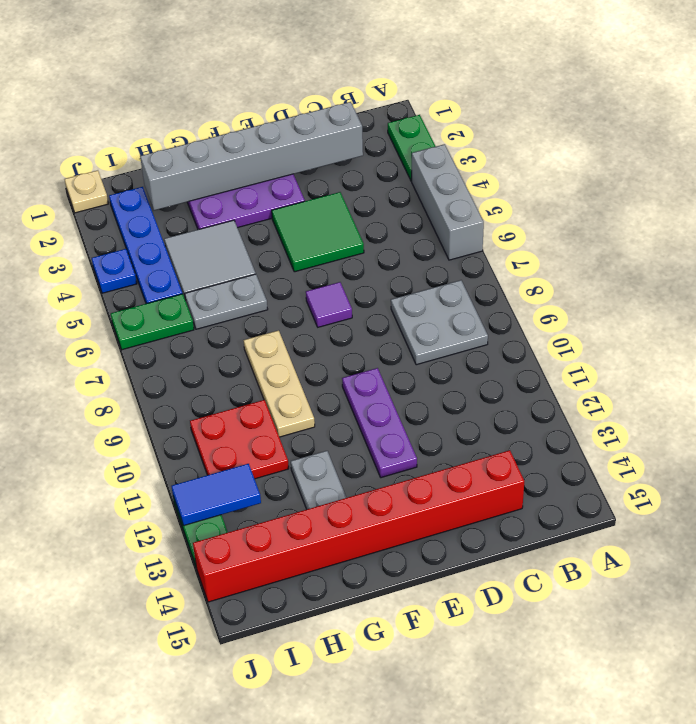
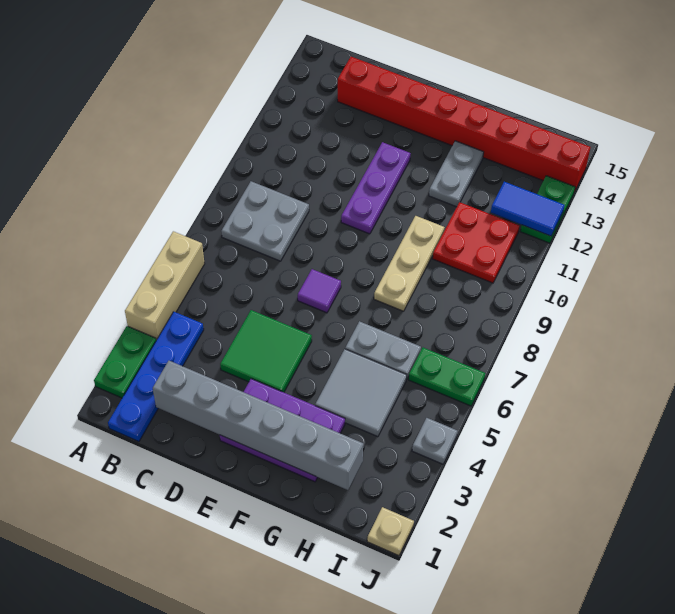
grey brick A4:A6 level 1 -> tan brick A4:A6 level 1
blue plate I2:I5 level 1 -> blue plate B1:B4 level 1
blue plate J4 level 1 -> grey plate J4 level 1

